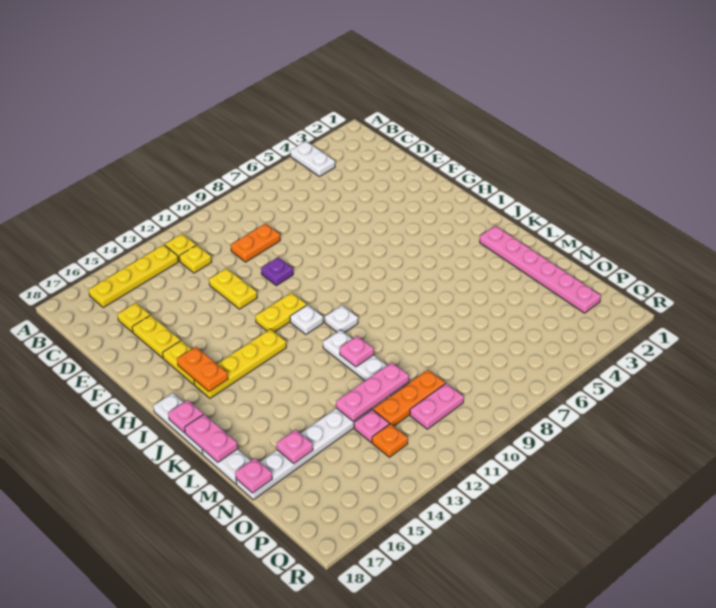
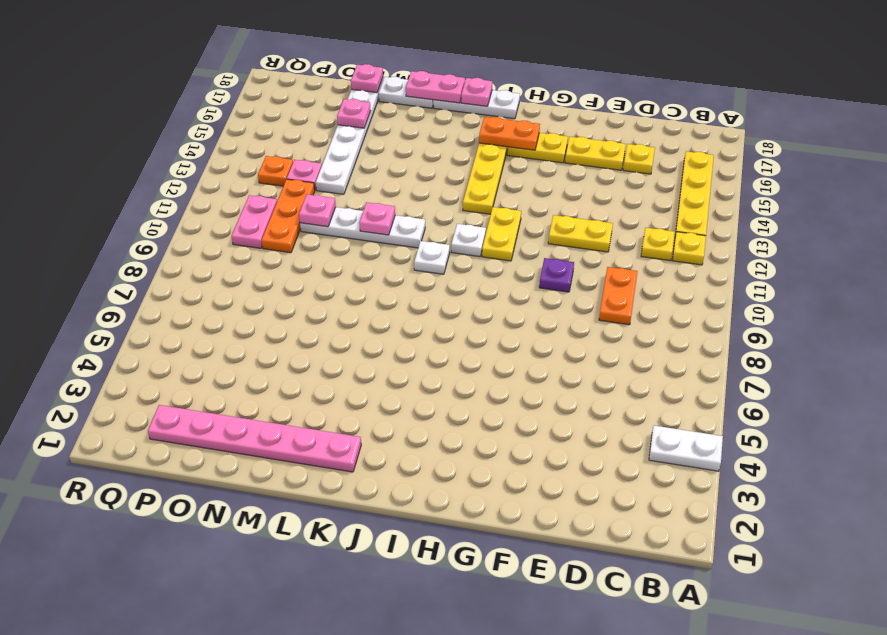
pink plate N11:N13 level 2 -> pink plate N11 level 2

